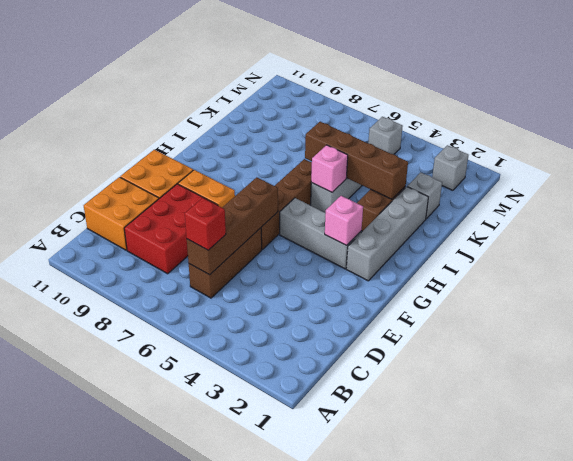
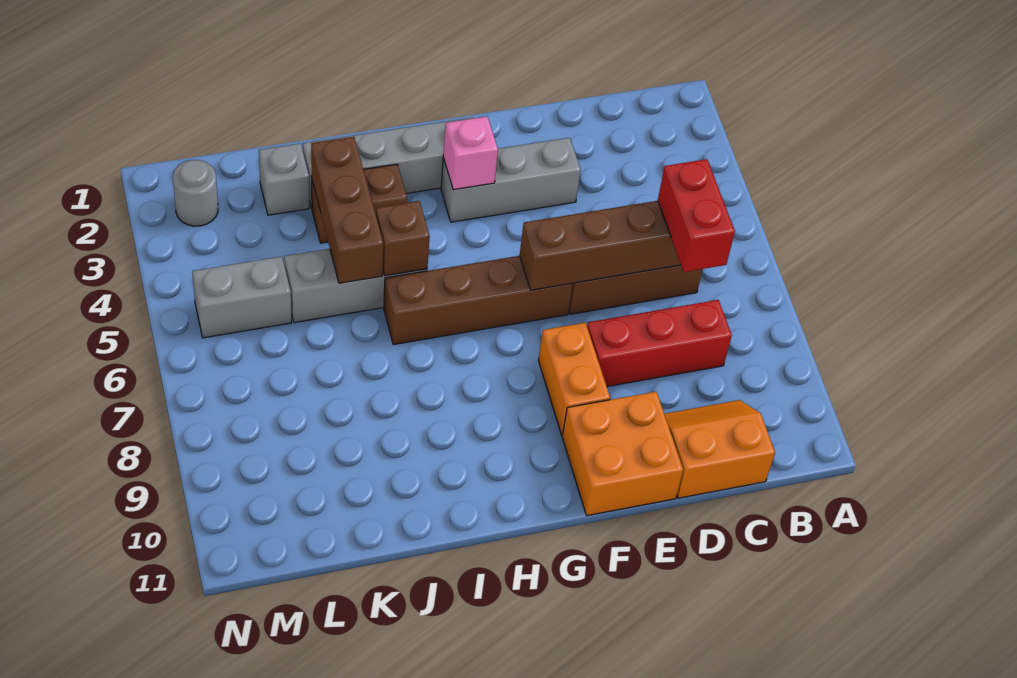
red brick C6 level 3 -> red brick C6:C7 level 3
red brick C8:E9 level 1 -> red brick C8:E8 level 1
orange brick C10:D11 level 1 -> orange slope C10:D11 level 1 top 11
grey brick G3:G5 level 1 -> grey brick E3:G3 level 1
pink brick I5 level 2 -> brown brick I5 level 2
brown brick J3:J6 level 2 -> brown brick J3:J5 level 2
grey brick M2 level 1 -> grey round brick M2 level 1
grey brick M5 level 1 -> grey brick L5:M5 level 1

